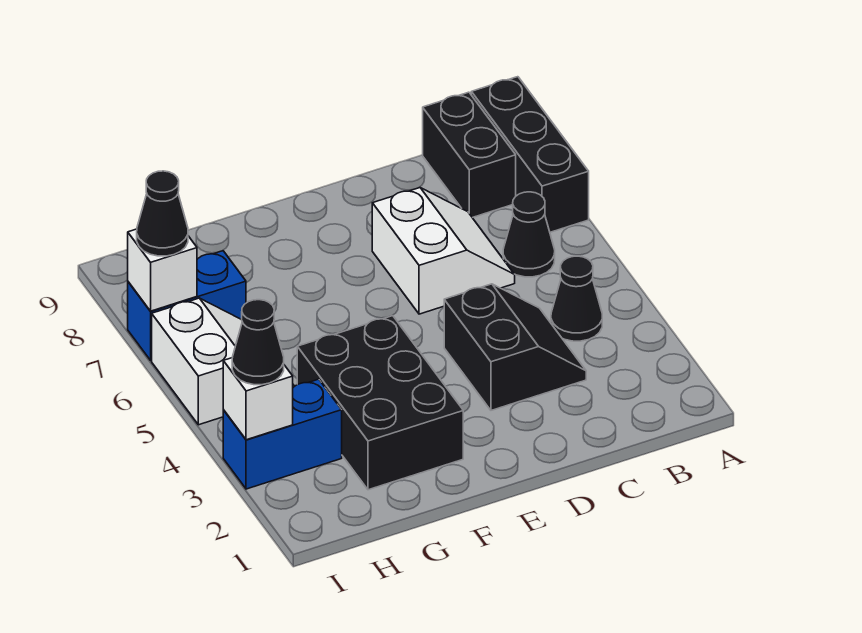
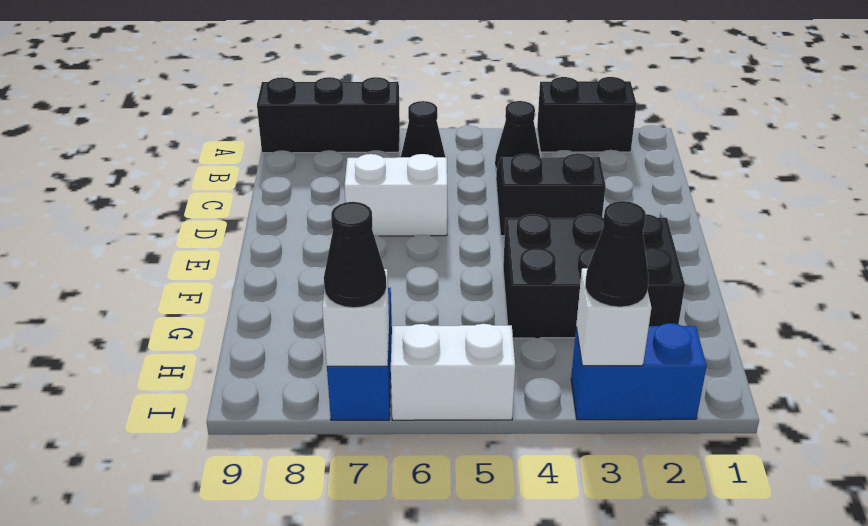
black brick B8:B9 level 1 -> black brick A2:A3 level 1
blue brick H3:I3 level 1 -> blue brick I2:I3 level 1

